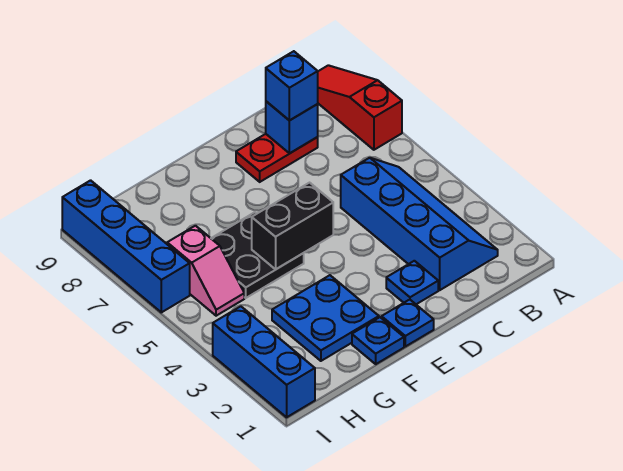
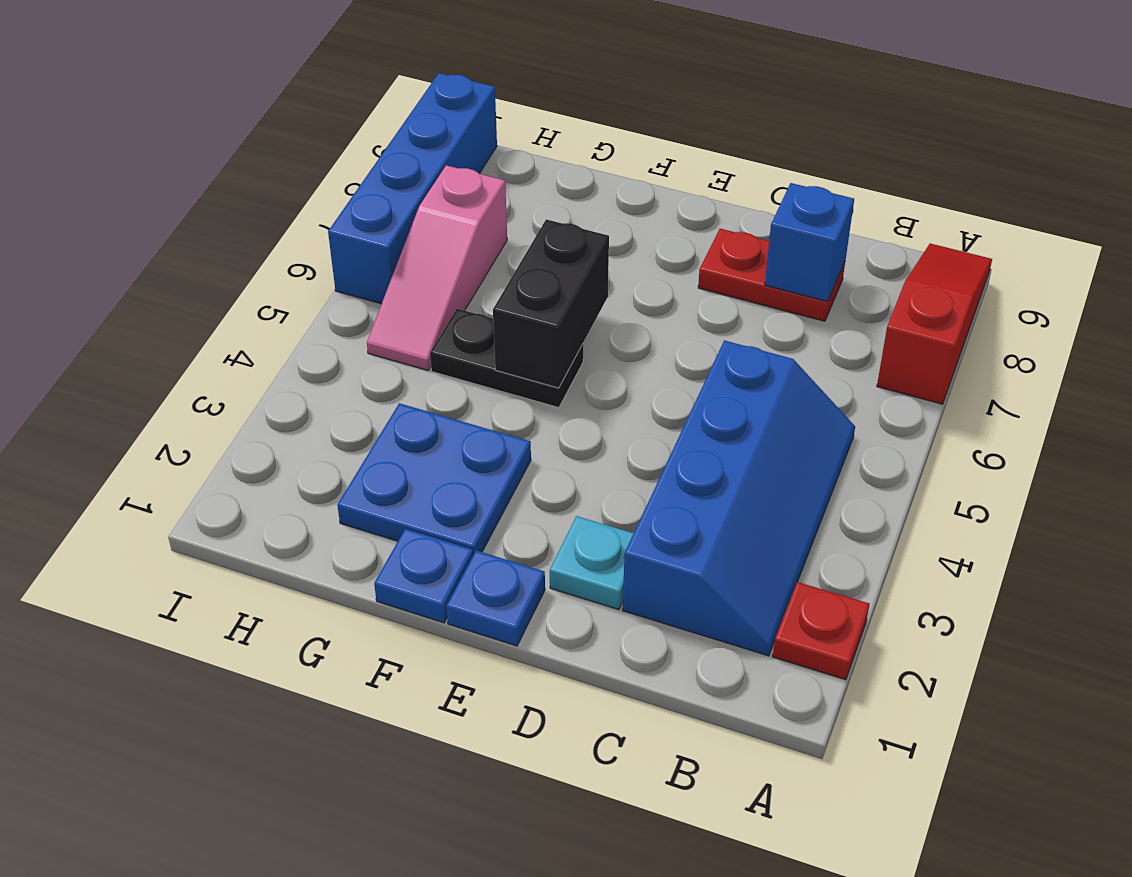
none -> red plate A2 level 1
blue brick C8 level 3 -> none
blue plate D2 level 1 -> cyan plate D2 level 1
black brick E5:F5 level 2 -> black brick F5:F6 level 2
black plate F5:G6 level 1 -> black plate F5:G5 level 1
pink slope H5:H6 level 1 top 6 -> pink slope H5:H7 level 1 top 7
blue brick I1:I3 level 1 -> none

